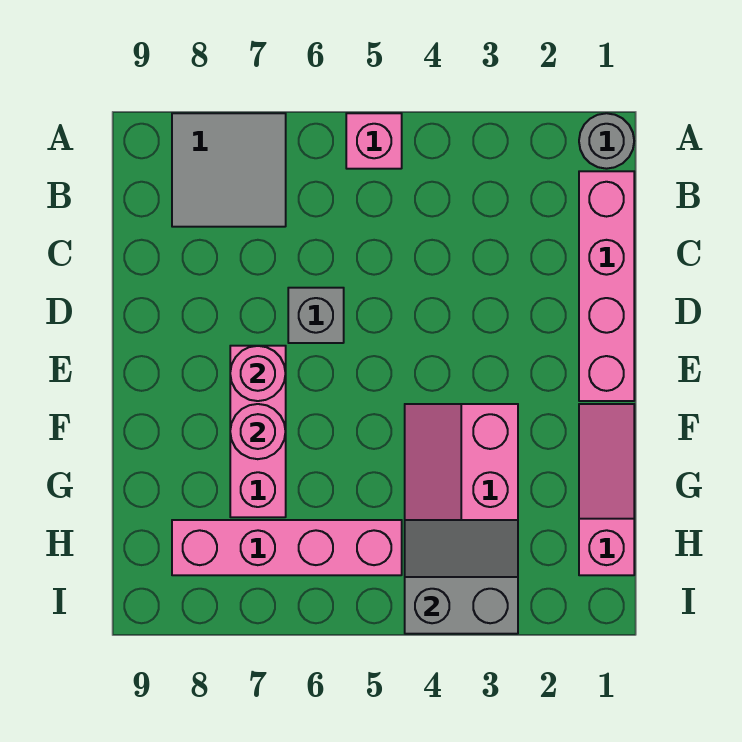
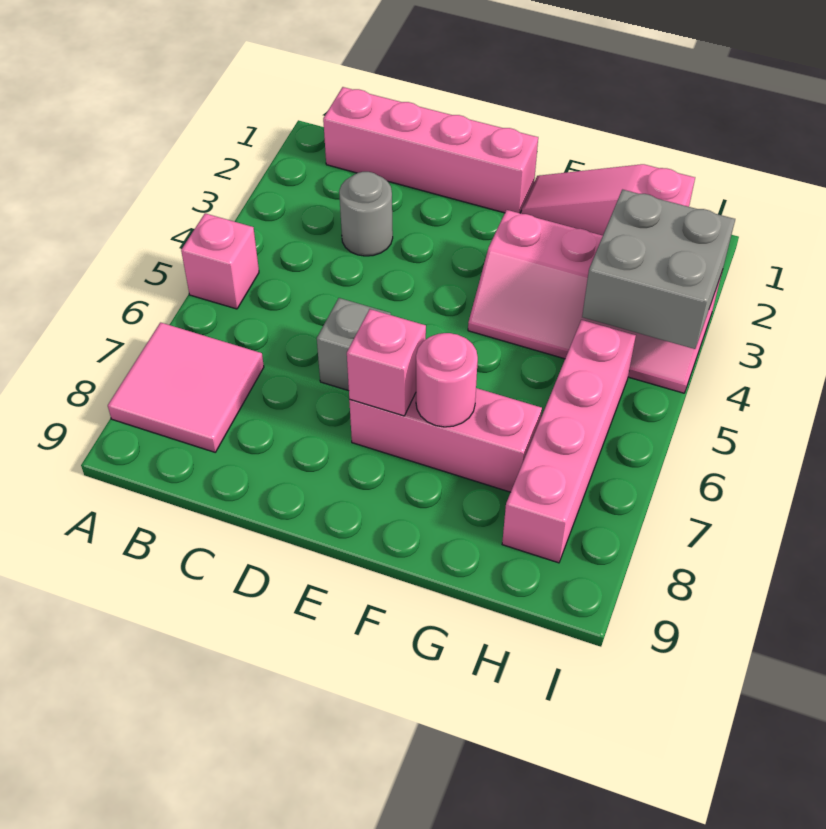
grey round brick A1 level 1 -> grey round brick C3 level 1
grey tile A7:B8 level 1 -> pink tile A7:B8 level 1
pink round brick E7 level 2 -> pink brick E7 level 2
grey slope H3:I4 level 2 top I -> grey brick H3:I4 level 2

